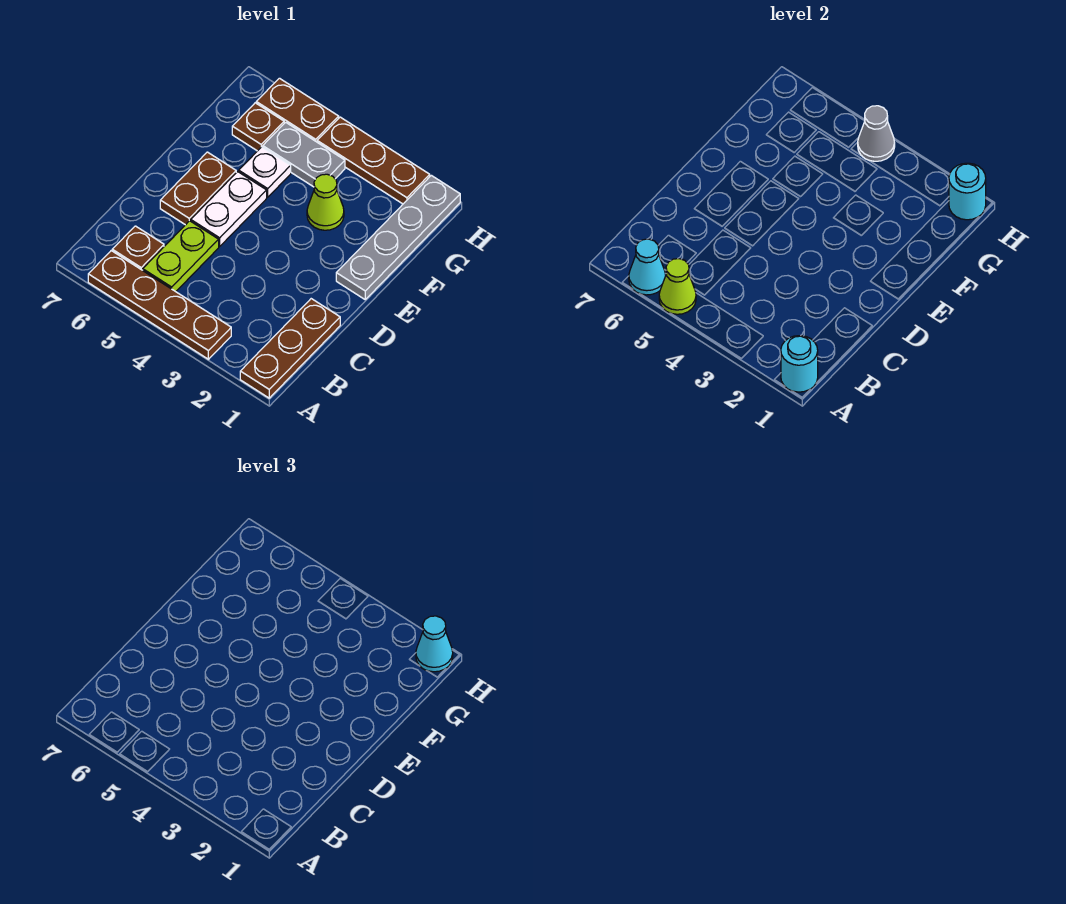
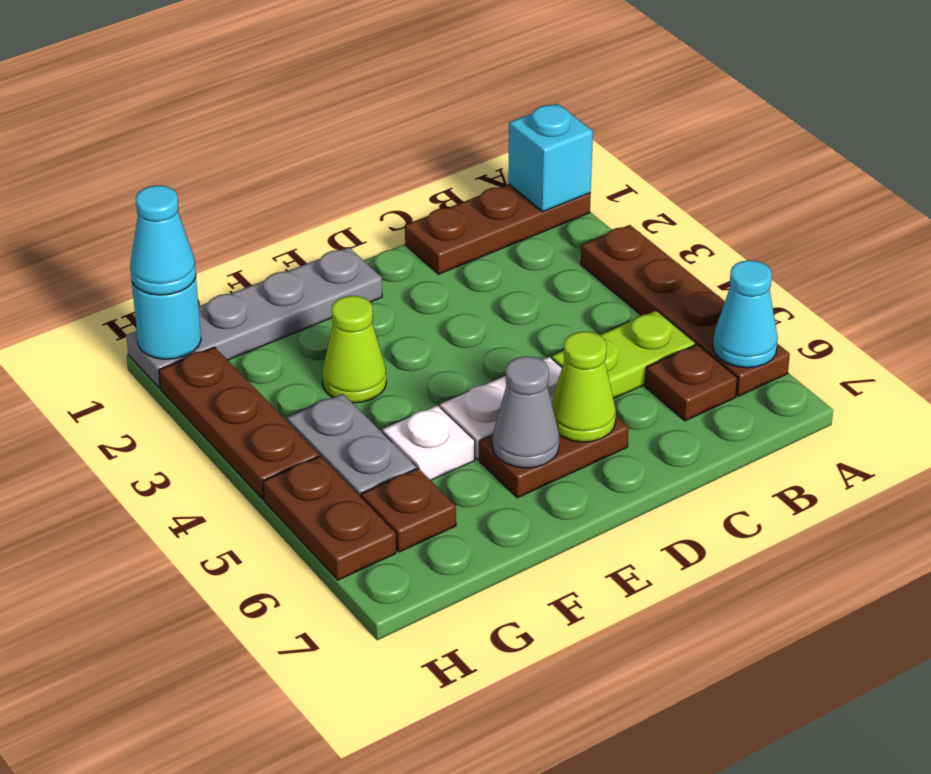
cyan round brick A1 level 2 -> cyan brick A1 level 2
lime cone A5 level 2 -> lime cone D6 level 2
grey cone H4 level 2 -> grey cone E6 level 2

